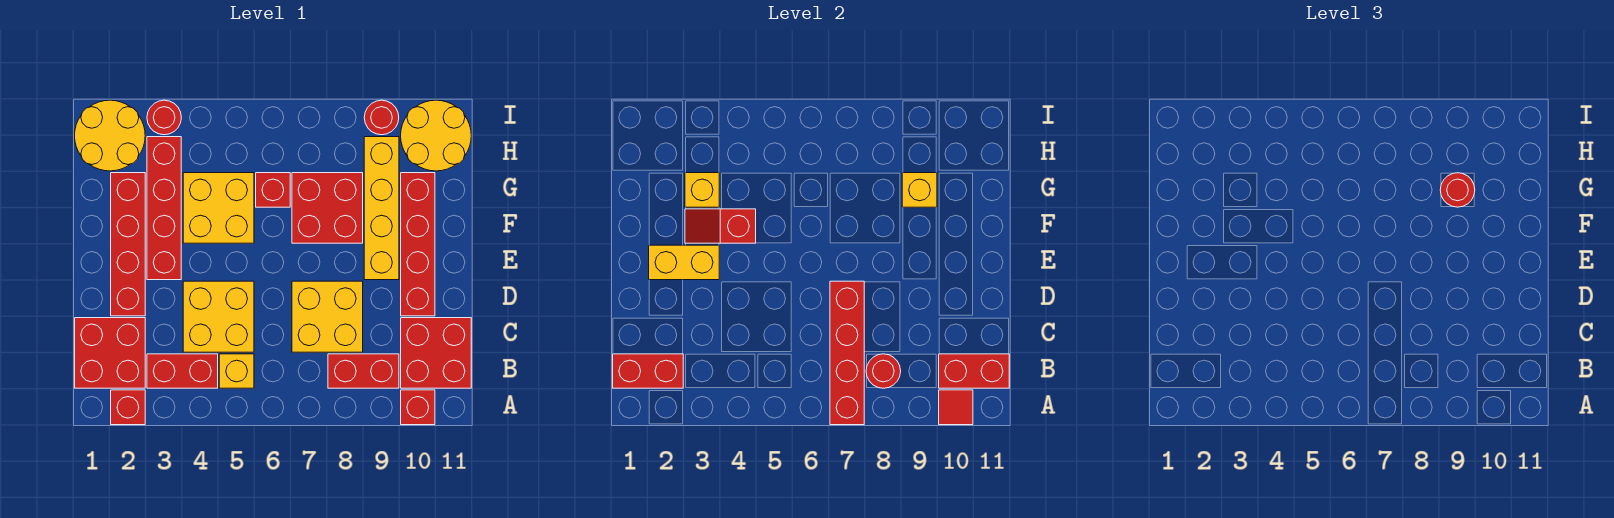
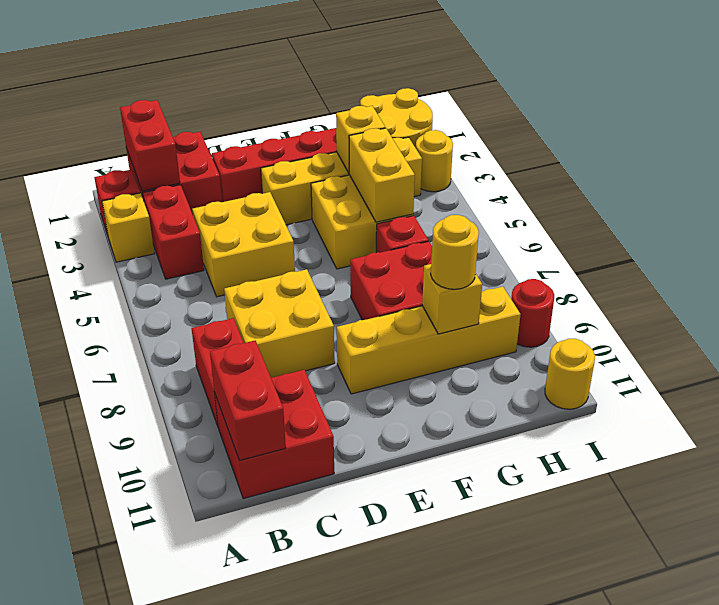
red brick A7:D7 level 2 -> none
red brick A10 level 1 -> none
red tile A10 level 2 -> none
yellow brick B5 level 1 -> yellow brick A3 level 1
red round brick B8 level 2 -> none
red brick D10:G10 level 1 -> none
yellow brick E2:E3 level 2 -> yellow brick G4:G5 level 2
red brick E3:H3 level 1 -> yellow brick E3:H3 level 1
red slope F3:F4 level 2 top 4 -> none
red round brick G9 level 3 -> yellow round brick G9 level 3
yellow round brick H10:I11 level 1 -> yellow round brick I11 level 1
red round brick I3 level 1 -> yellow round brick I3 level 1

